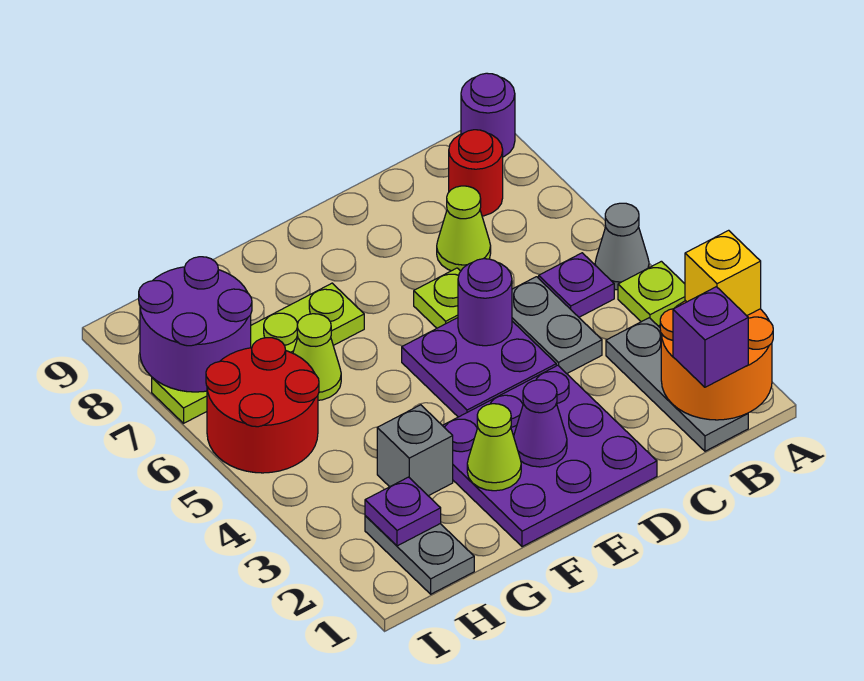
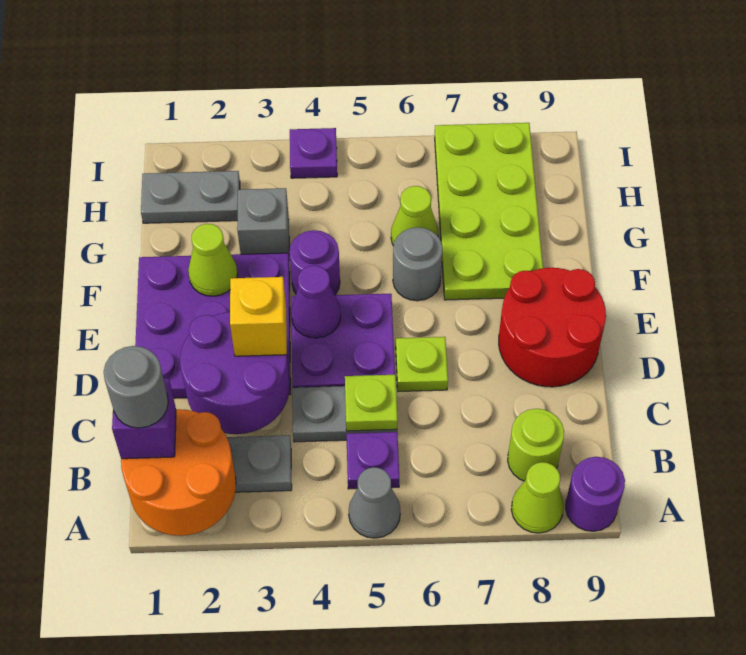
yellow brick A2 level 3 -> yellow brick D3 level 3
lime plate A4 level 1 -> lime plate C5 level 2
none -> grey round brick B1 level 4
red round brick B8 level 1 -> lime round brick B8 level 1
lime cone C7 level 1 -> lime cone A8 level 1
purple round brick D5 level 2 -> purple round brick F4 level 1
purple cone E2 level 2 -> purple cone E4 level 2
none -> grey round brick F6 level 1
lime plate F7:I7 level 1 -> lime plate F7:I8 level 1
purple plate H2 level 2 -> purple plate I4 level 1
red round brick H5:I6 level 1 -> red round brick D8:E9 level 1
purple round brick H7:I8 level 2 -> purple round brick C2:D3 level 2

